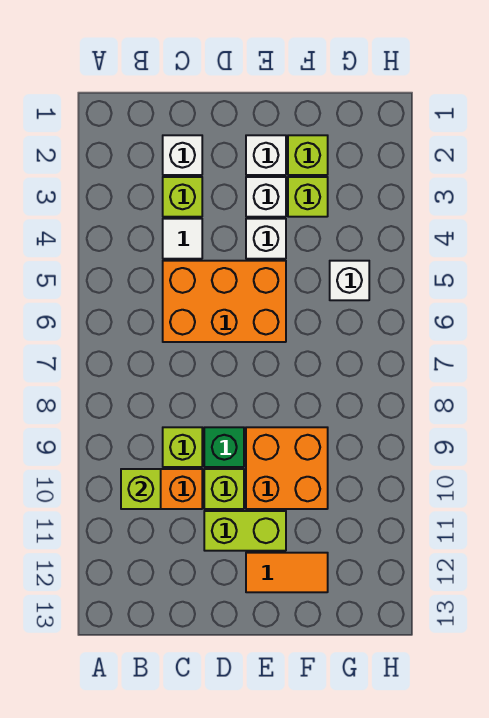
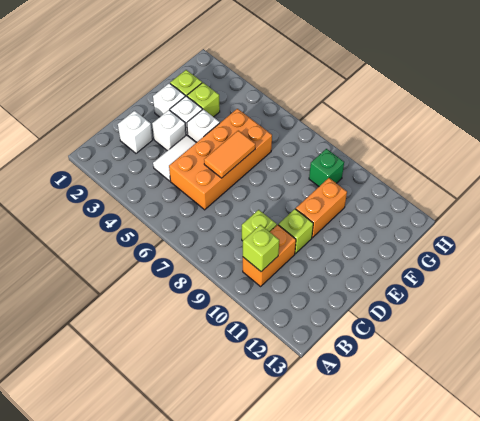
lime brick C3 level 1 -> none
white tile C4 level 1 -> white tile C4:D4 level 1
orange brick C5:E6 level 1 -> orange brick C5:F6 level 1
green brick D9 level 1 -> green brick G9 level 1
lime brick D11:E11 level 1 -> none
orange brick E9:F10 level 1 -> orange brick E10:F10 level 1
orange tile E12:F12 level 1 -> orange tile D6:E6 level 2
white brick G5 level 1 -> white brick D3 level 1

